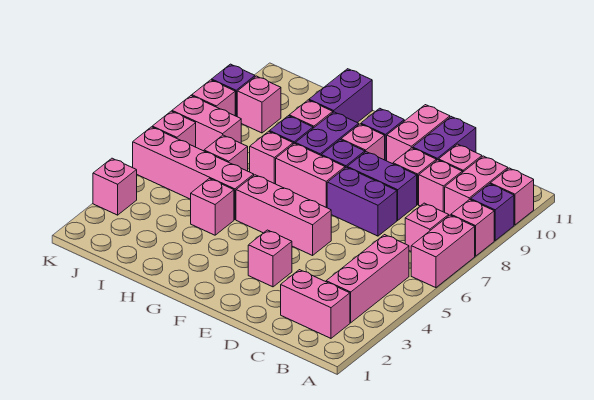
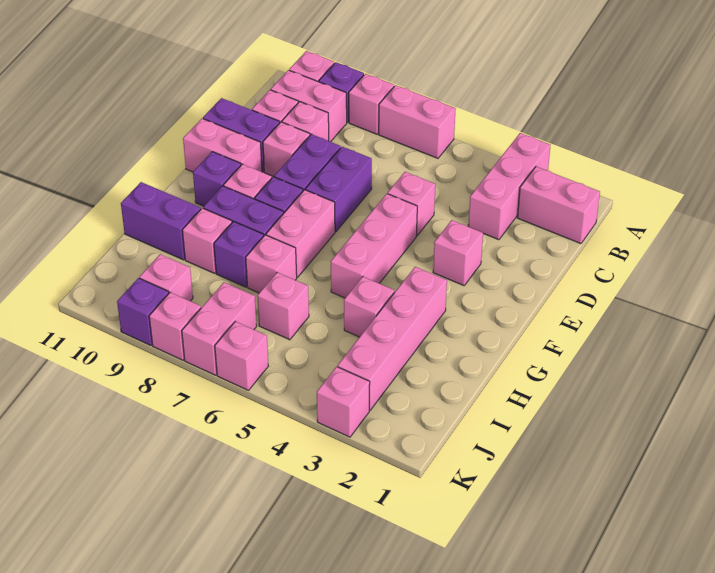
pink brick B2:C2 level 1 -> pink brick B1:B2 level 1
pink brick B3:B5 level 1 -> pink brick A3:C3 level 1
pink brick B7 level 1 -> pink brick D5 level 1
pink brick H5:K5 level 1 -> pink brick G3:J3 level 1

